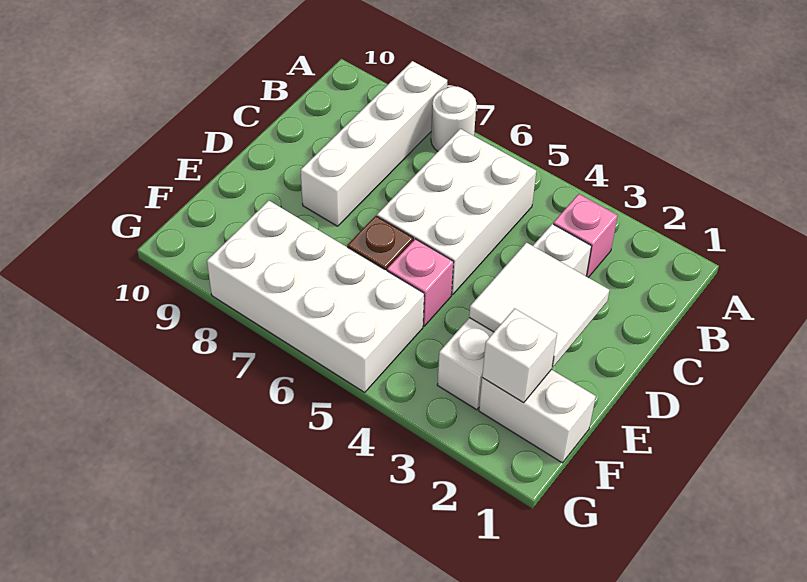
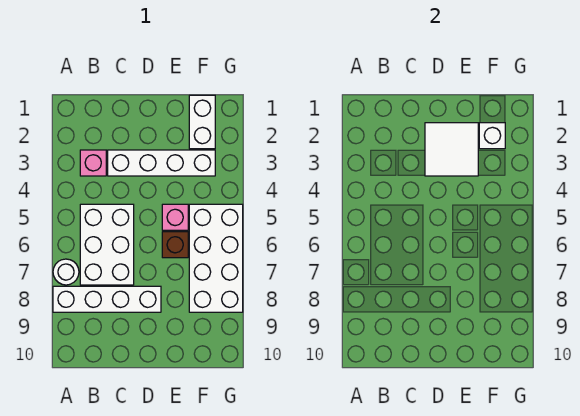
white brick B5:D6 level 1 -> white brick B5:C7 level 1

